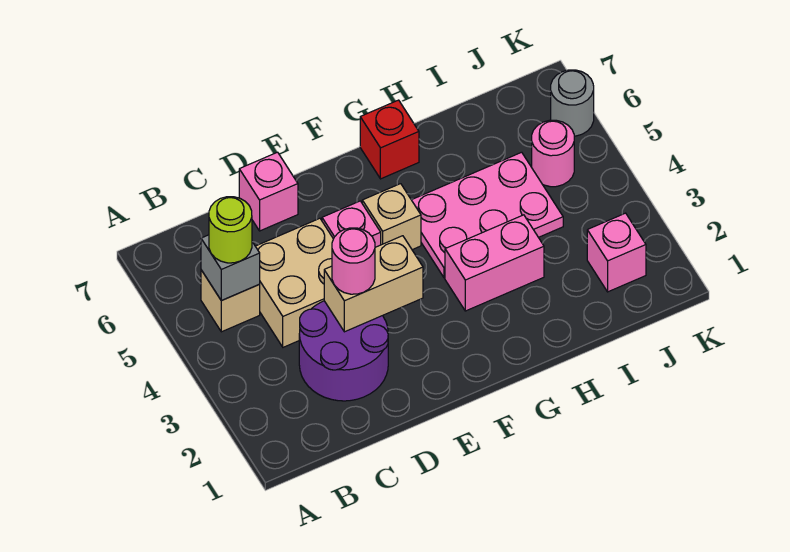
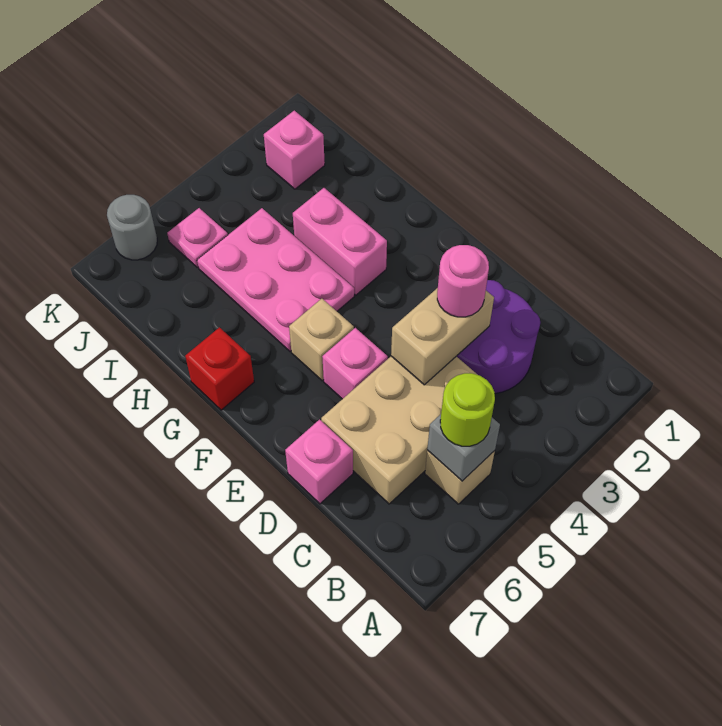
tan brick C4:D5 level 1 -> tan brick C4:D6 level 1
tan brick D3:E3 level 2 -> tan brick D3:D4 level 2
pink round brick J5 level 1 -> pink plate J5 level 1

